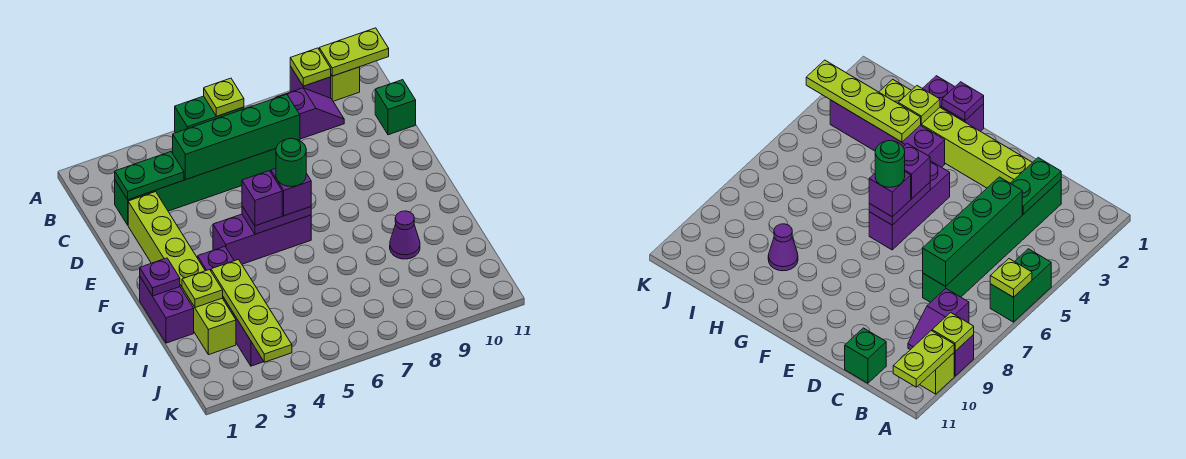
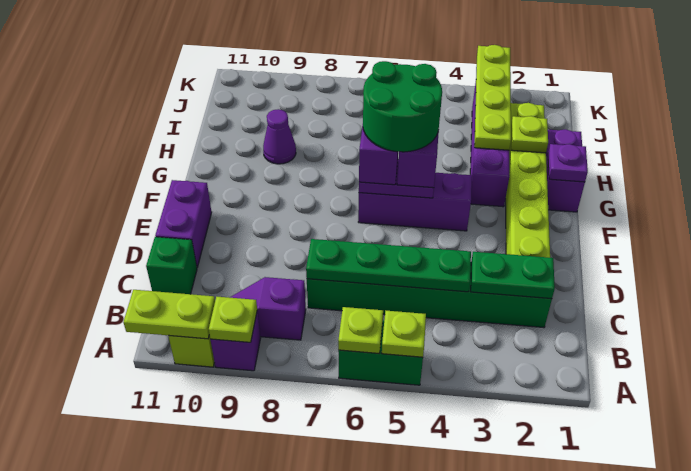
none -> lime plate A5 level 2
green brick C4:C7 level 2 -> green plate C4:C7 level 2
none -> purple brick D11:E11 level 1
green round brick F6 level 4 -> green round brick F5:G6 level 4

